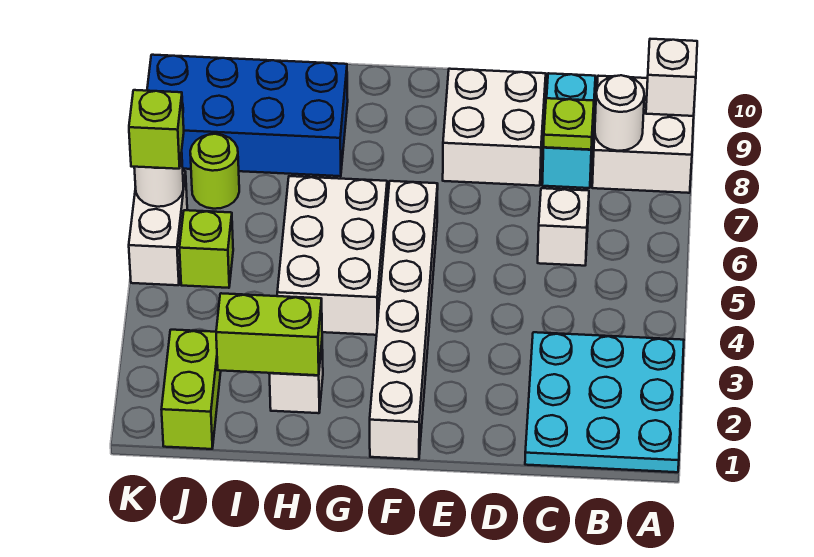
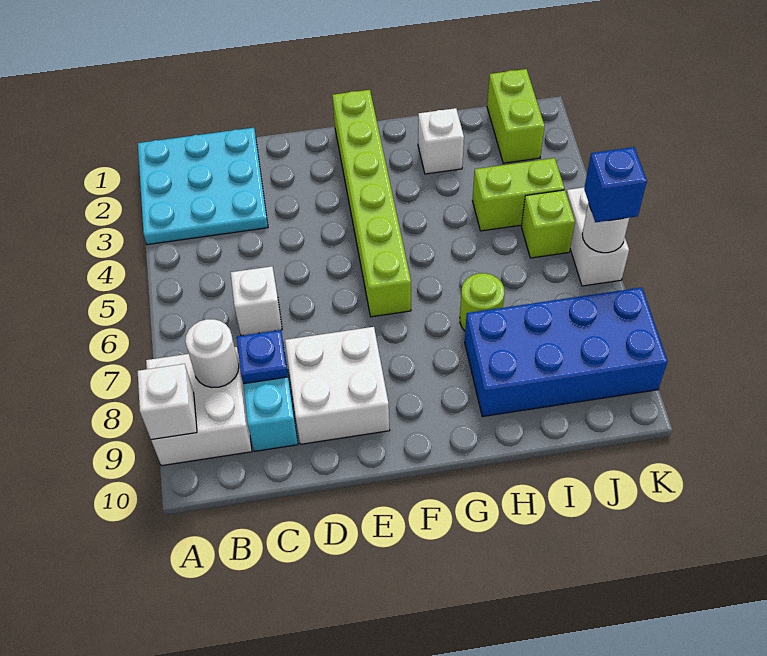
lime plate C8 level 2 -> blue plate C8 level 2
white brick F1:F6 level 1 -> lime brick F1:F6 level 1
white brick G4:H6 level 1 -> none
lime brick H2:I2 level 2 -> lime brick I4:J4 level 1
lime round brick J7 level 1 -> lime round brick H7 level 1
lime brick K6 level 3 -> blue brick K6 level 3

